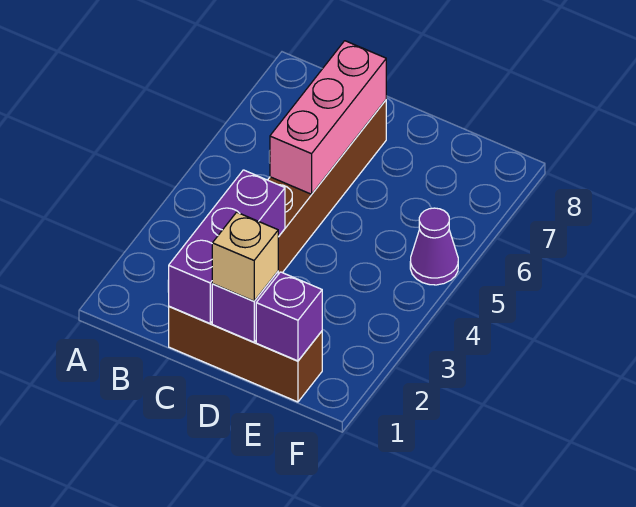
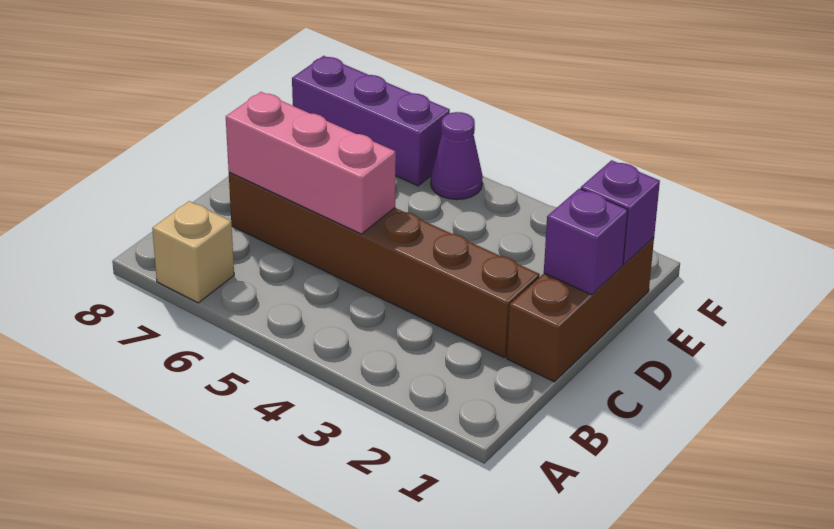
purple brick C1:C3 level 2 -> purple brick F6:F8 level 1
tan brick D1 level 3 -> tan brick A7 level 1

